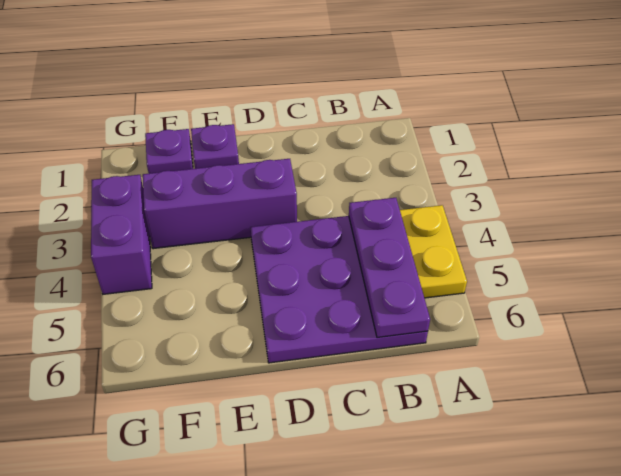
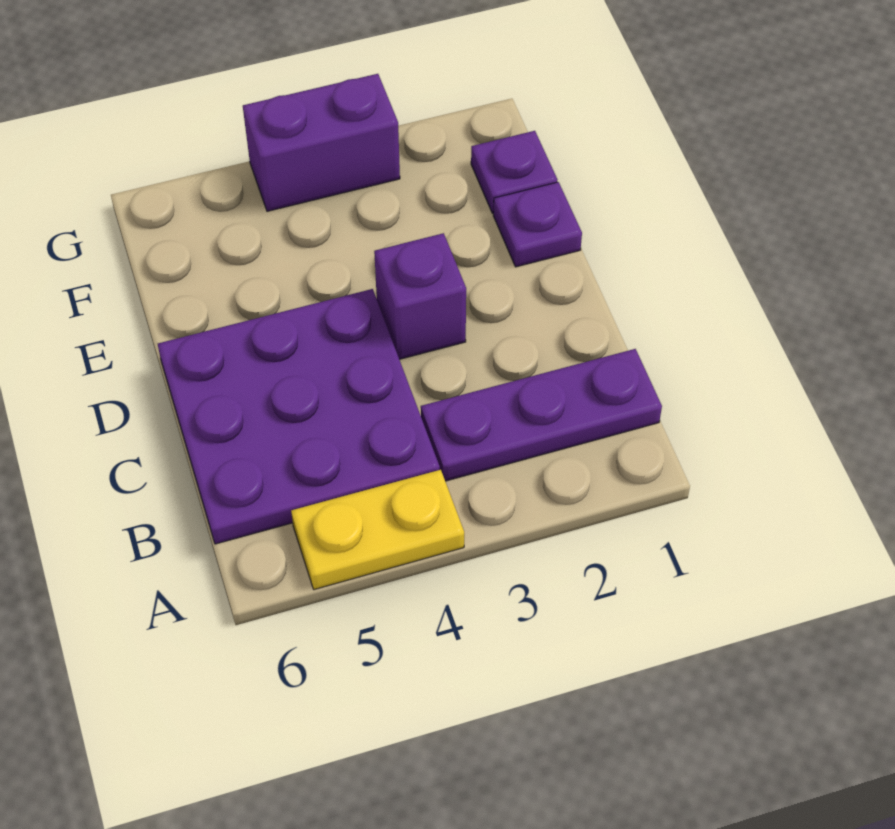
purple plate B4:B6 level 2 -> purple plate B1:B3 level 1
purple brick D3:F3 level 1 -> purple brick D3 level 1

